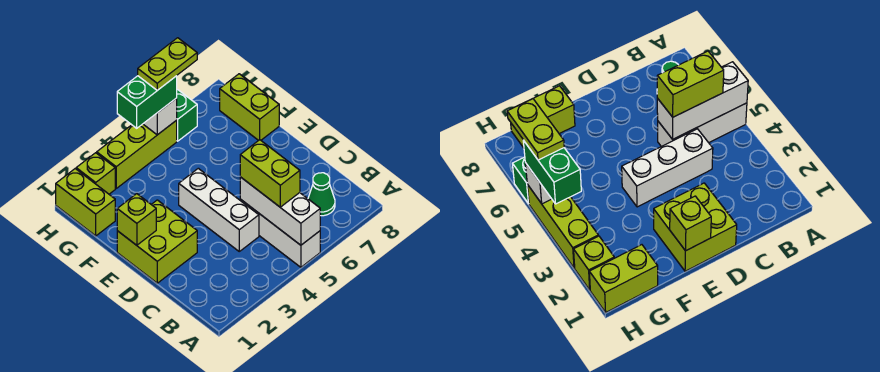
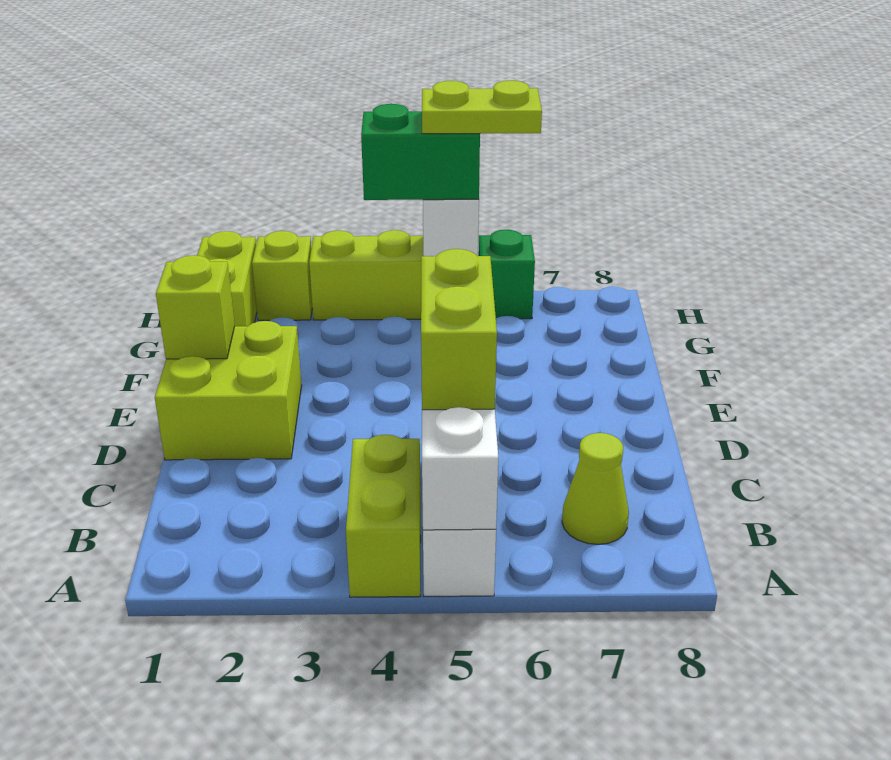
green cone B7 level 1 -> lime cone B7 level 1
white brick C4:E4 level 1 -> none
lime brick F8:G8 level 1 -> lime brick A4:B4 level 1

